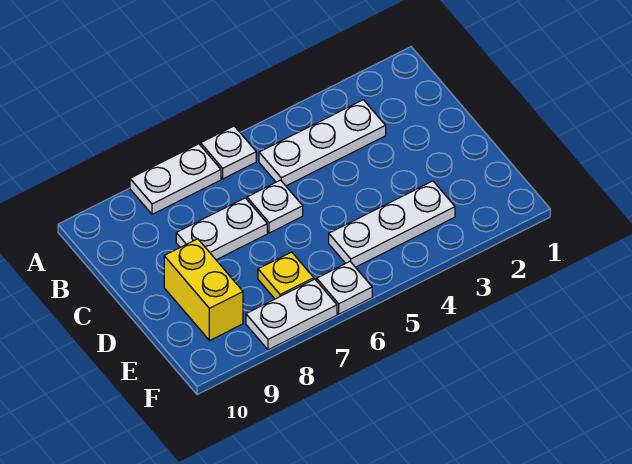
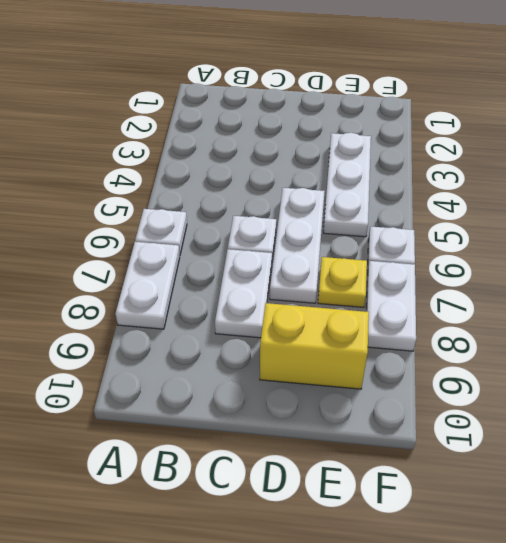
white plate B3:B5 level 1 -> white plate D5:D7 level 1

